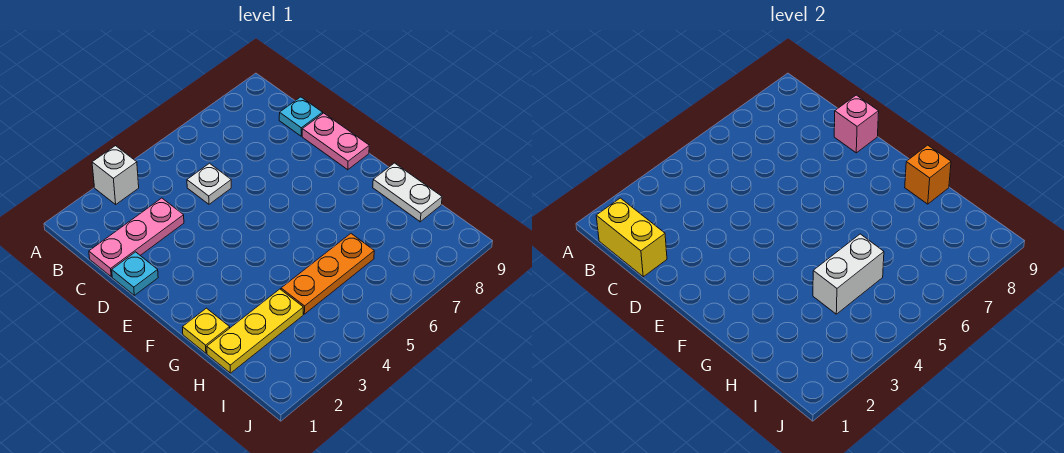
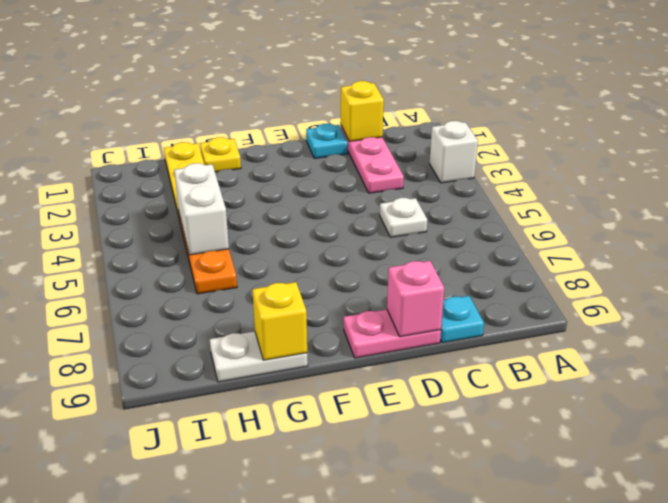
yellow brick B1:C1 level 2 -> yellow brick C1 level 2
orange brick G9 level 2 -> yellow brick G9 level 2

